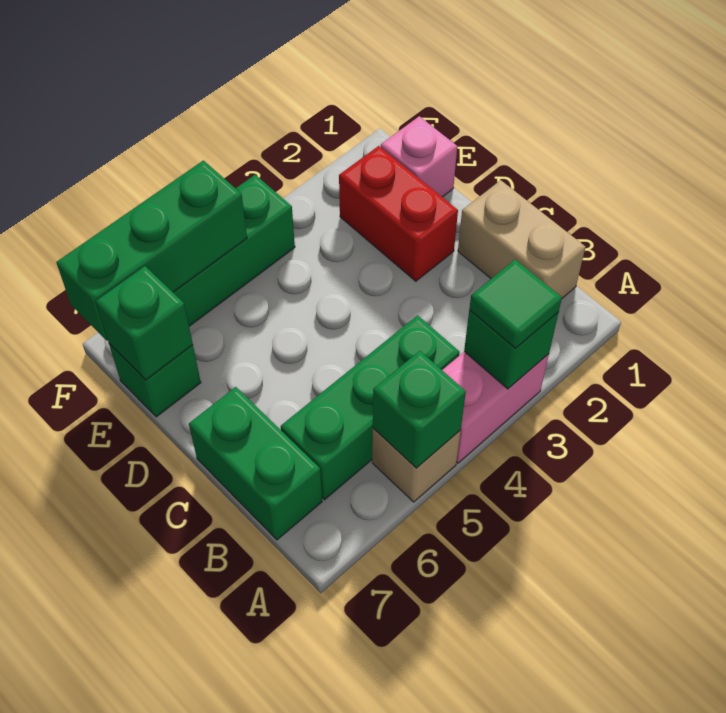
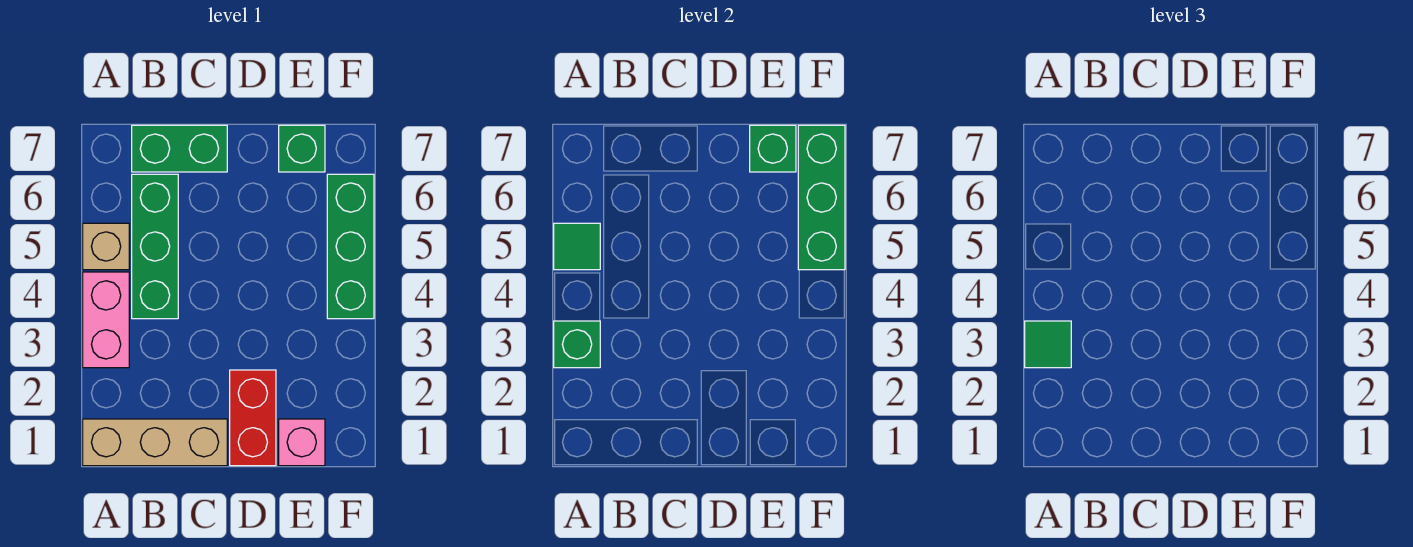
green brick A5 level 2 -> green tile A5 level 2
tan brick B1:C1 level 1 -> tan brick A1:C1 level 1
red brick D2:E2 level 1 -> red brick D1:D2 level 1

